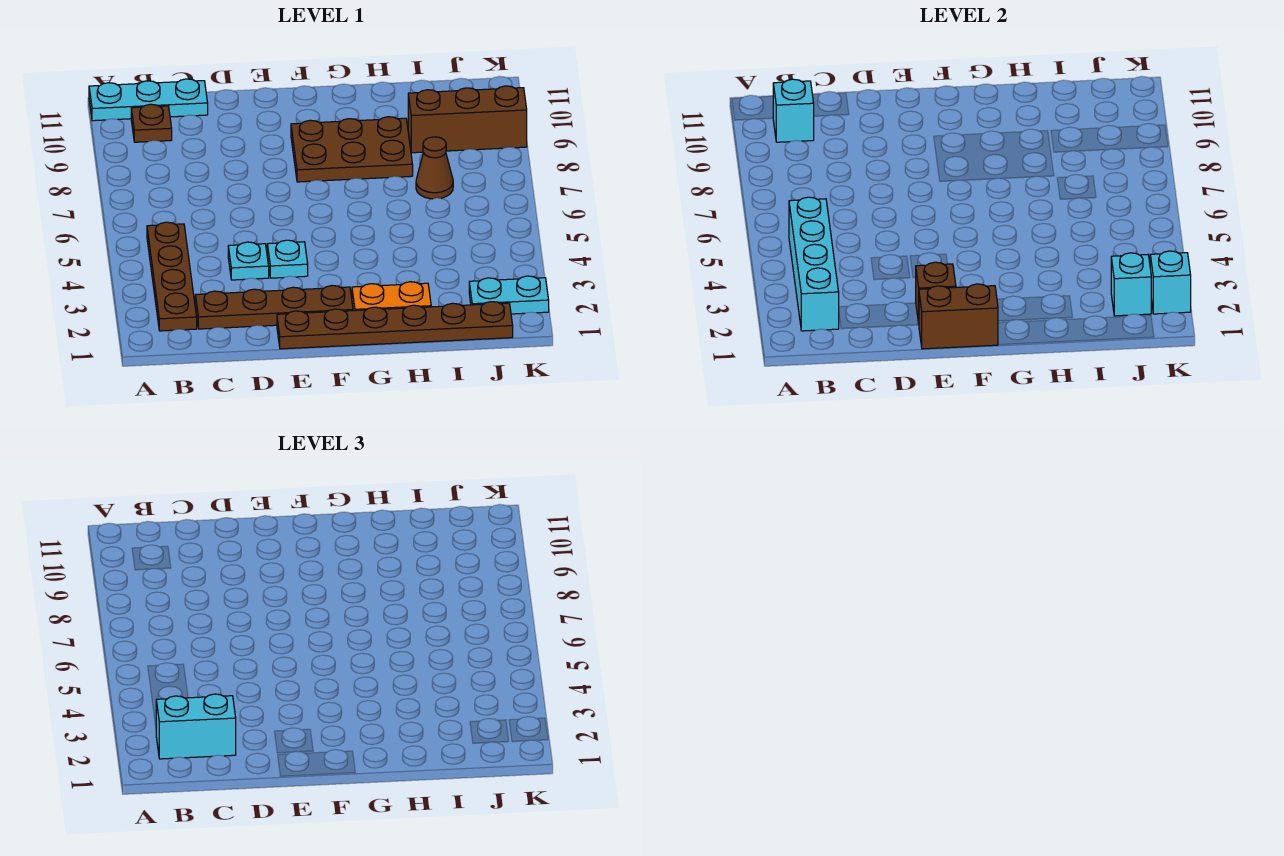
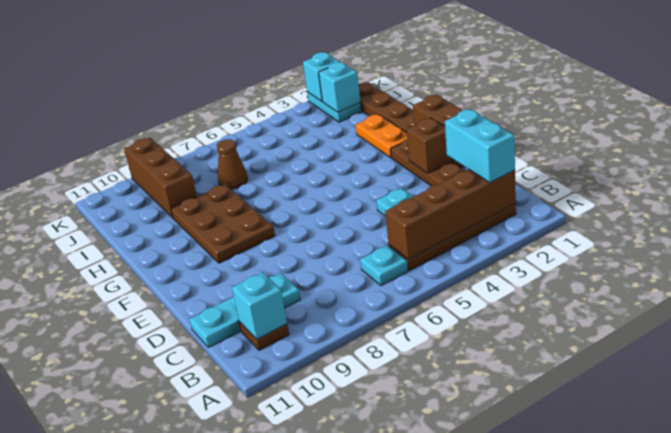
cyan plate A11:C11 level 1 -> cyan plate C9:C11 level 1
cyan brick B2:B5 level 2 -> brown brick B2:B5 level 2
cyan plate E4 level 1 -> cyan plate B6 level 1

